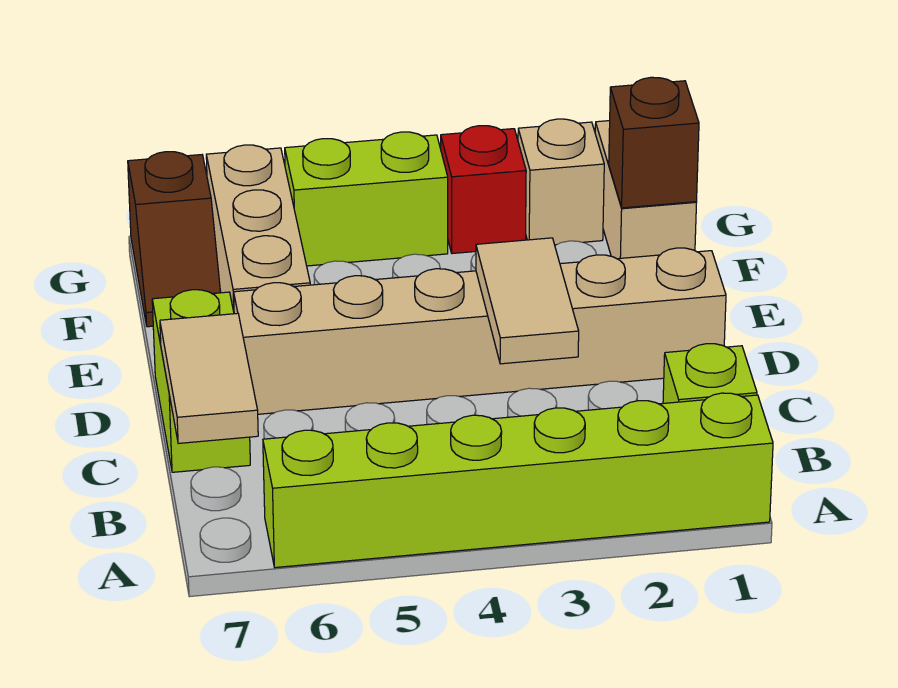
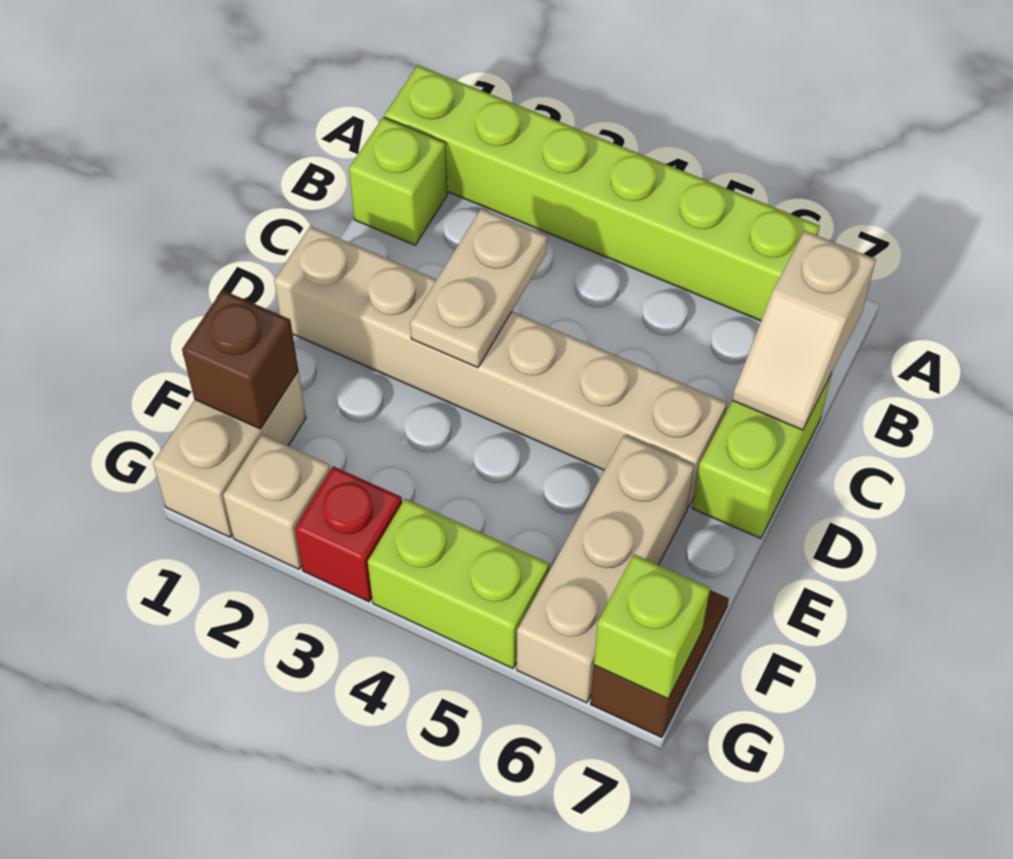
tan tile B7:C7 level 2 -> tan slope B7:C7 level 2 top B
tan tile C3:D3 level 2 -> tan plate C3:D3 level 2
none -> lime brick G7 level 2

